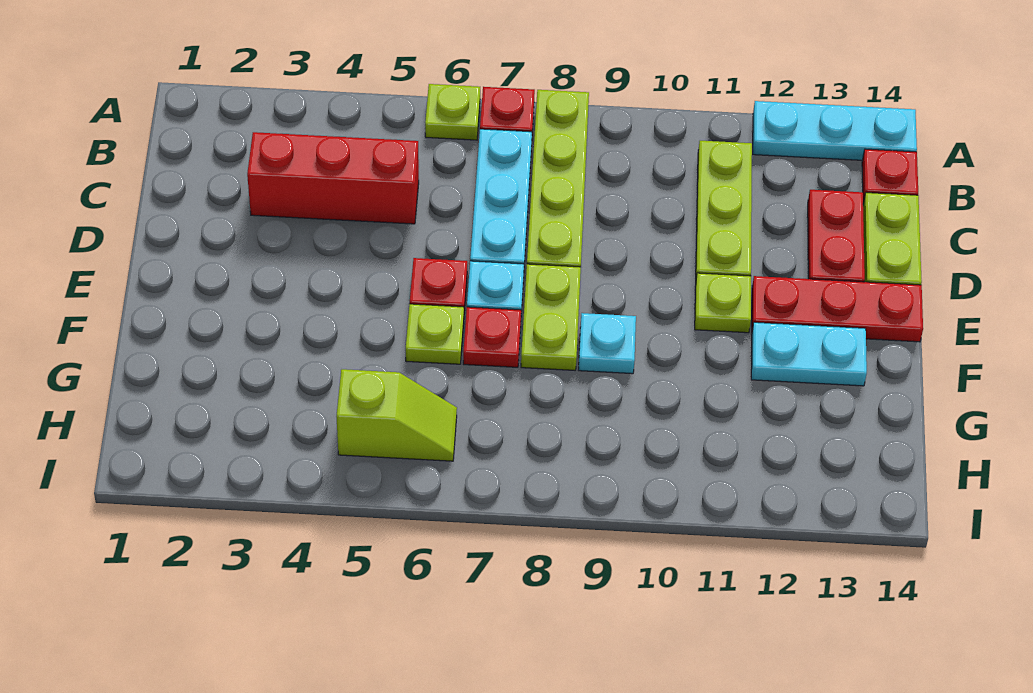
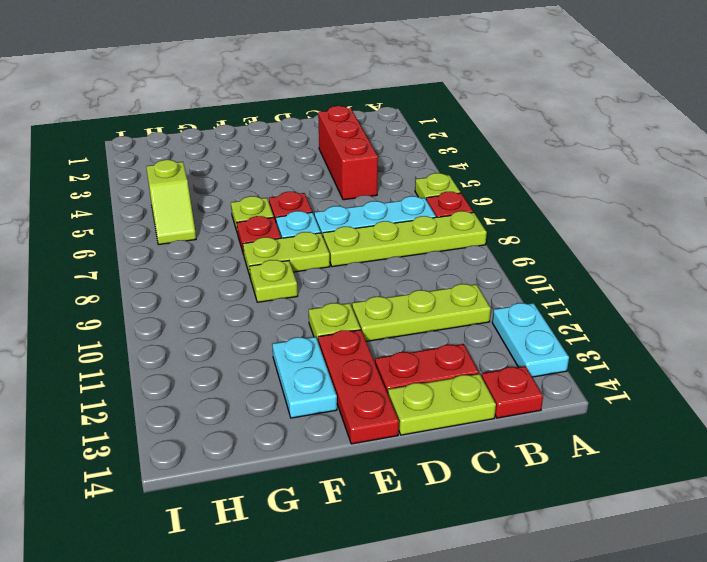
cyan plate A12:A14 level 1 -> cyan plate A12:A13 level 1
cyan plate F9 level 1 -> lime plate F9 level 1

